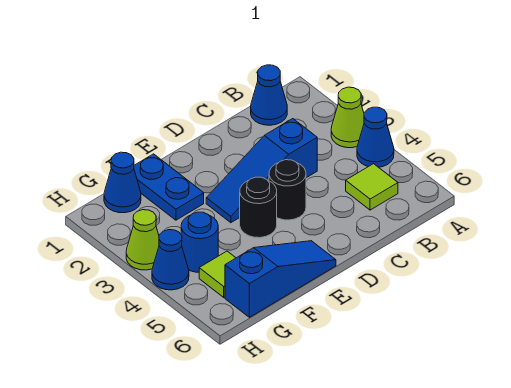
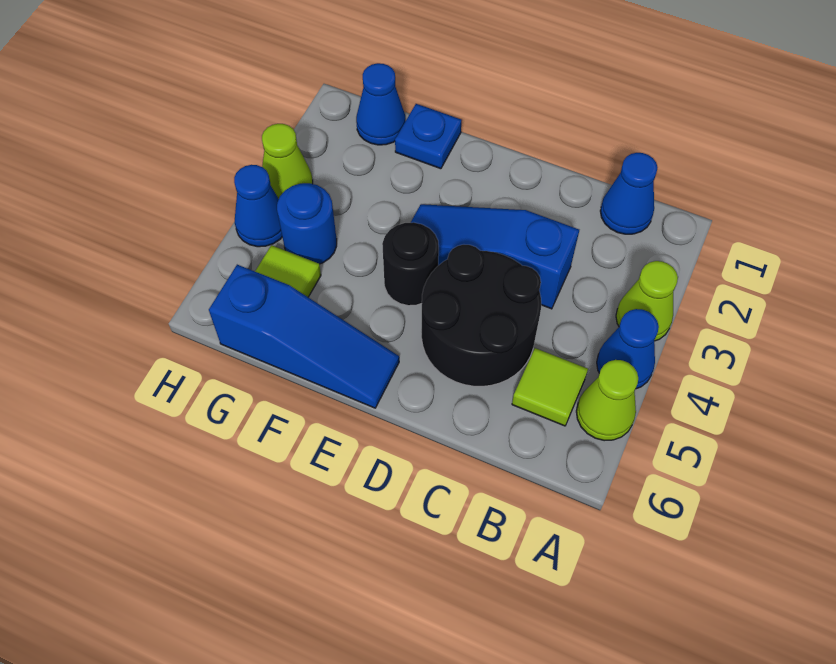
none -> lime cone A5 level 1
black round brick D4 level 1 -> black round brick C4:D5 level 1
blue plate F1:F2 level 1 -> blue plate F1 level 1

